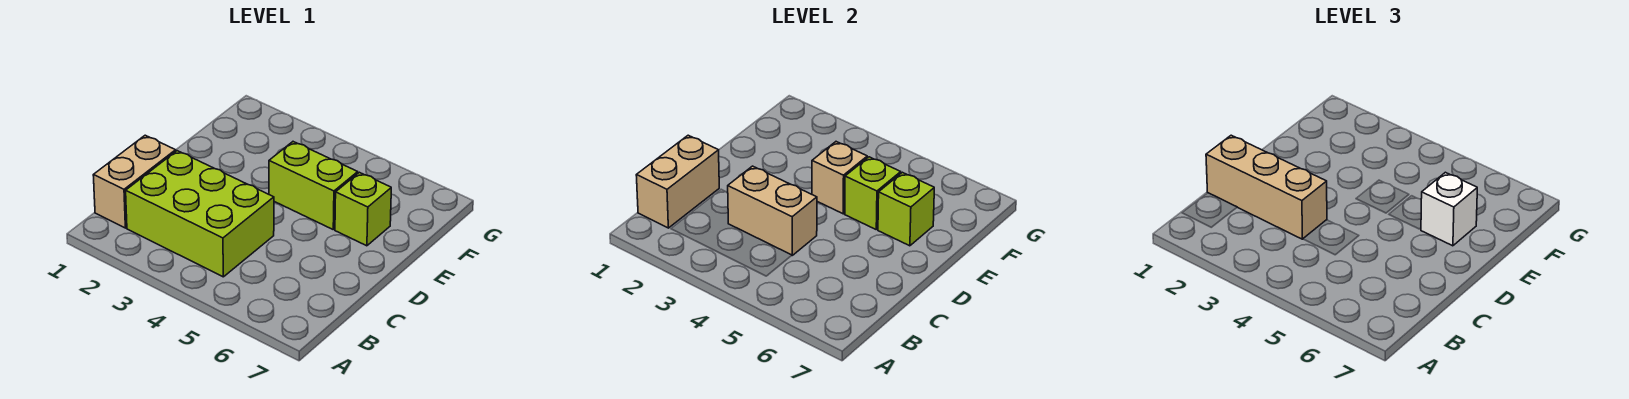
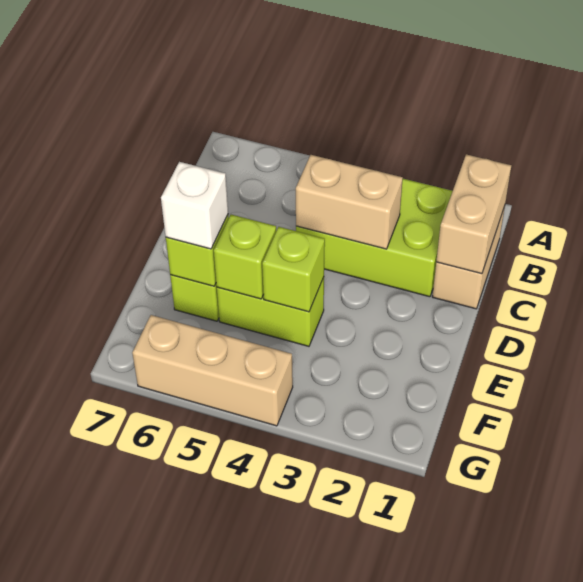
tan brick C1:C3 level 3 -> tan brick G4:G6 level 1
tan brick E4 level 2 -> lime brick E4 level 2

